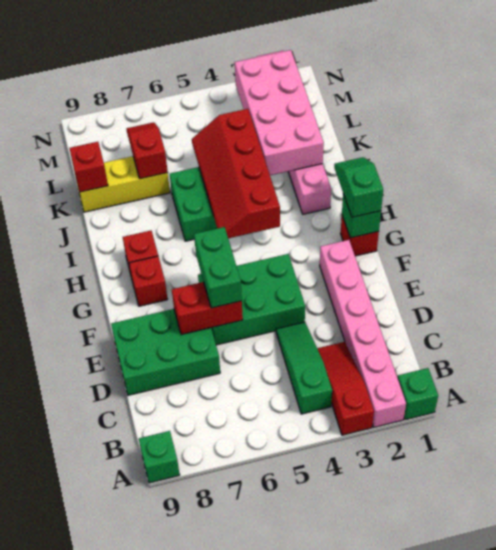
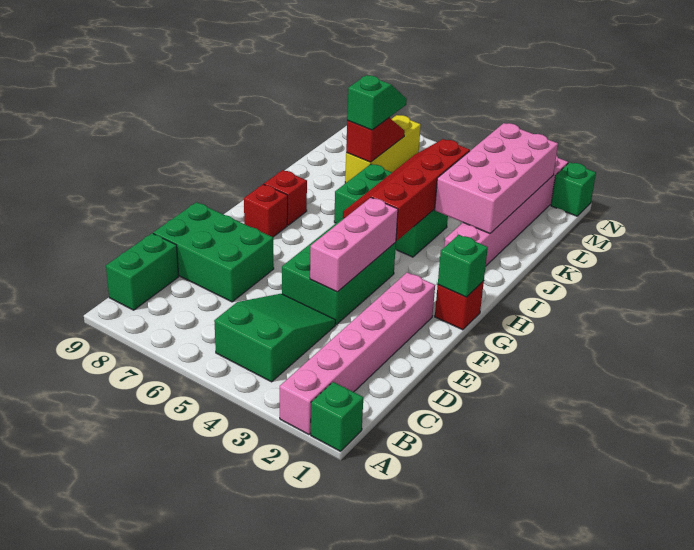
red slope A3:C3 level 1 top A -> none
green brick A9 level 1 -> green brick N1 level 1
green slope B4:D4 level 1 top B -> green slope B4:D5 level 1 top B
green brick E4:F6 level 1 -> green brick E4:G5 level 1
none -> pink brick E4:G4 level 2
red brick E6:E7 level 2 -> none
green brick E6:F6 level 3 -> green brick B9:C9 level 1
green slope G1:H1 level 3 top G -> green slope K7:L7 level 3 top K
yellow brick K7:K9 level 1 -> yellow brick K7:M7 level 1
red brick K9 level 2 -> none

